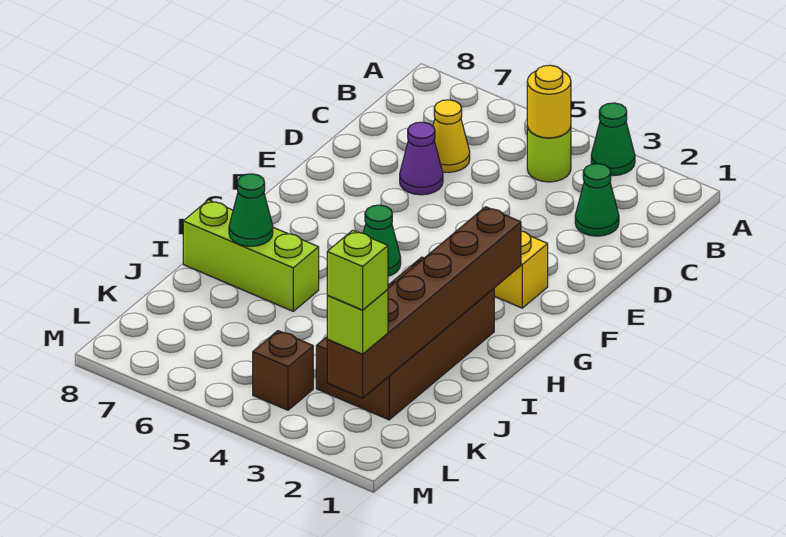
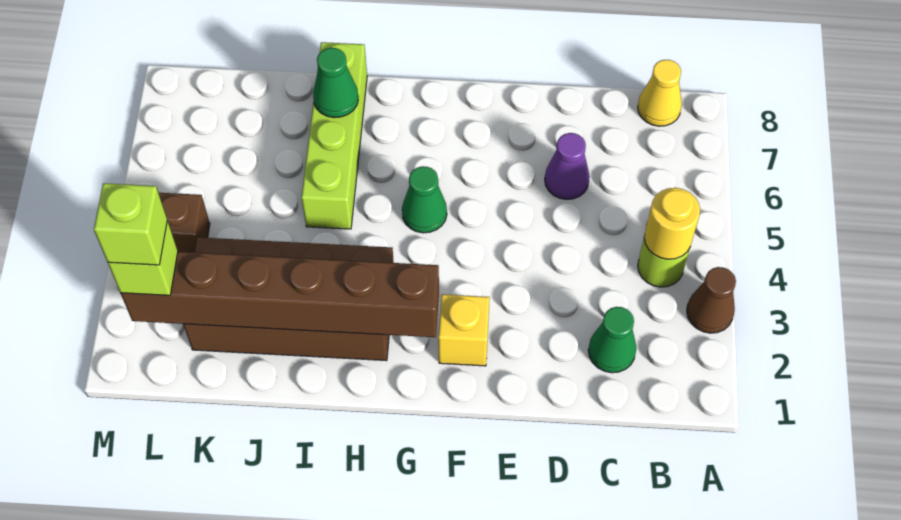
green cone A3 level 1 -> brown cone A3 level 1
yellow cone C6 level 1 -> yellow cone B8 level 1
lime brick I6:I8 level 1 -> lime brick I5:I8 level 1

